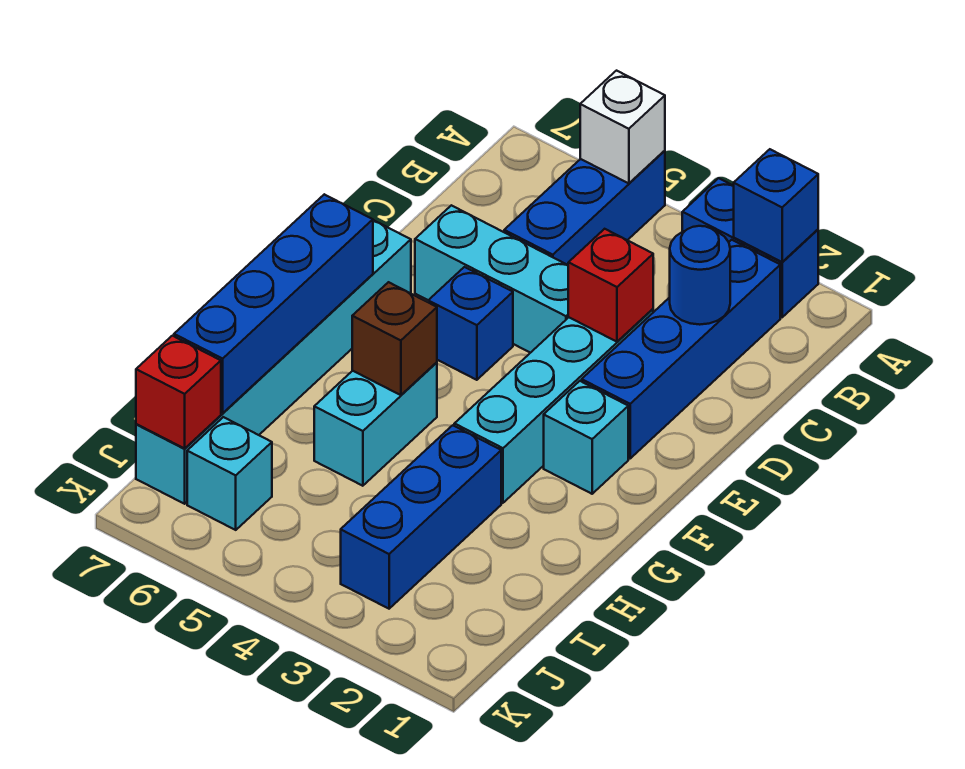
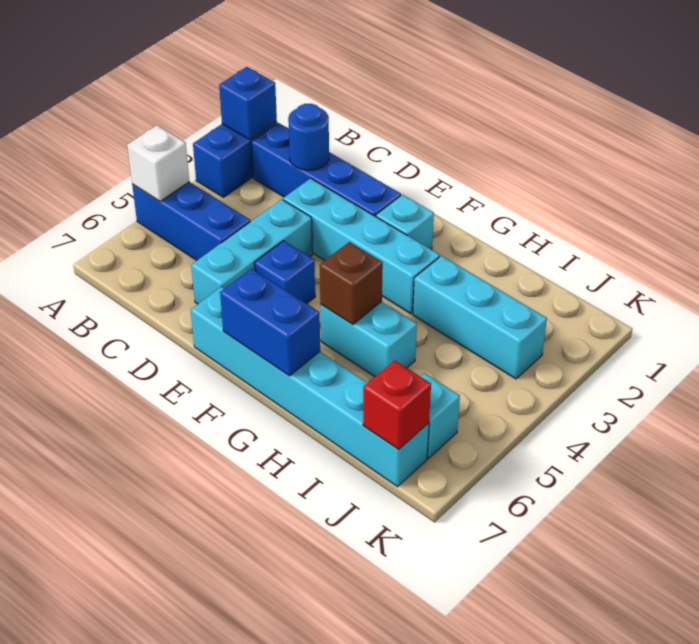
red brick D3 level 2 -> none
blue brick F7:I7 level 2 -> blue brick F7:G7 level 2
blue brick H3:J3 level 1 -> cyan brick H3:J3 level 1

